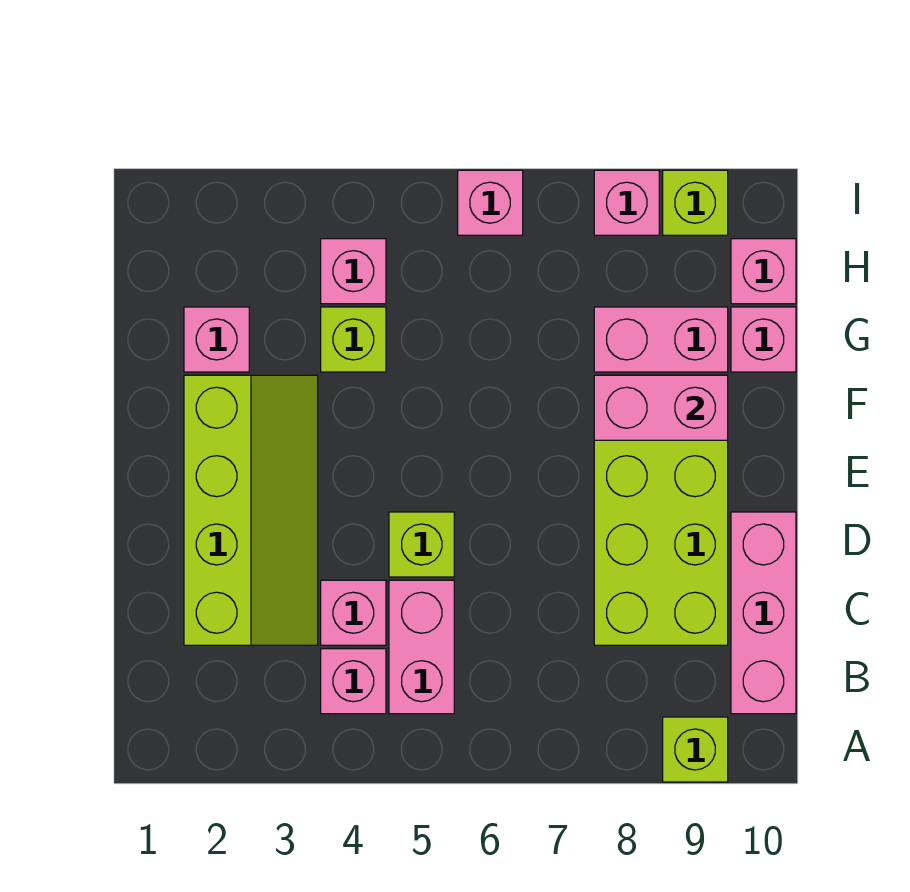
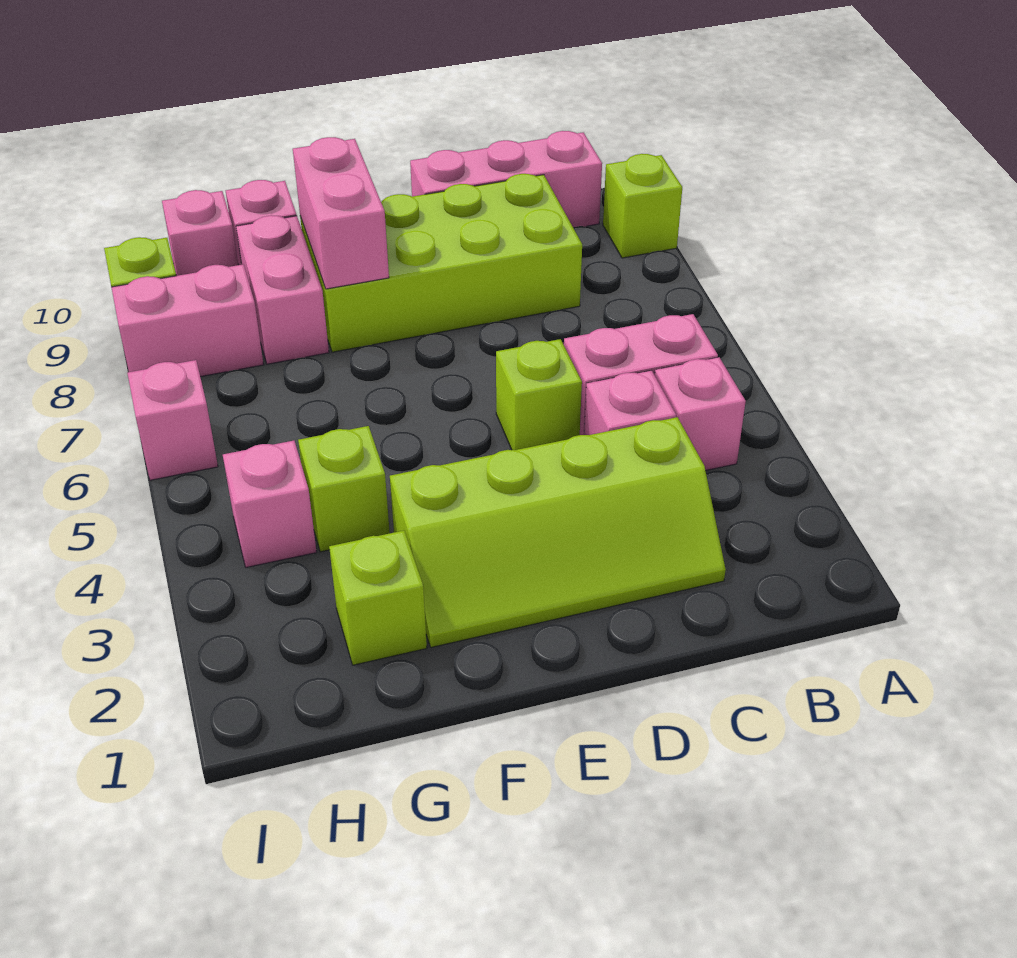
lime slope C2:F3 level 1 top 2 -> lime slope C2:F3 level 1 top 3
pink brick G2 level 1 -> lime brick G2 level 1
pink brick I8 level 1 -> pink brick H8:I8 level 1

